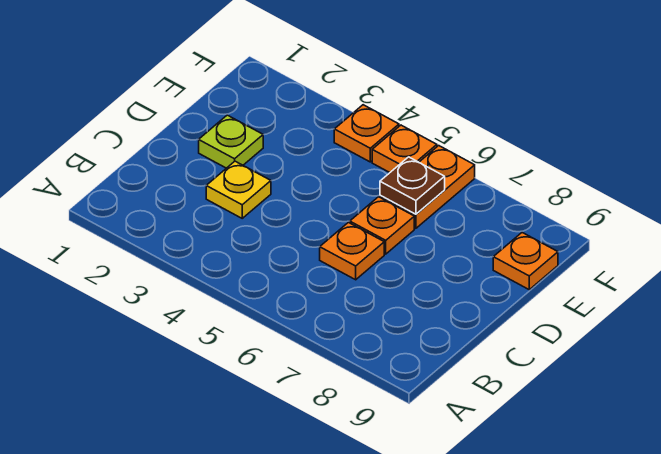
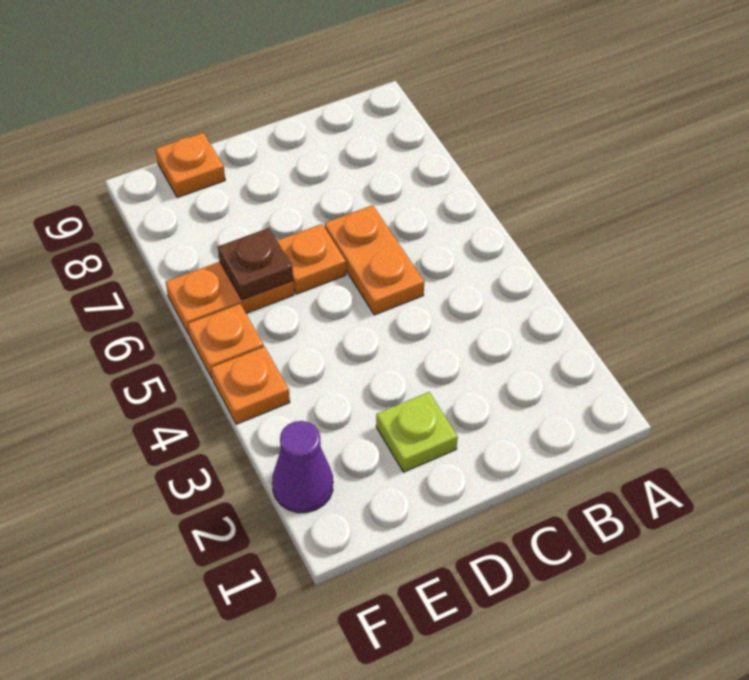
yellow plate C3 level 1 -> none
orange plate C6 level 1 -> orange plate C5:C6 level 1
none -> purple cone F2 level 1

